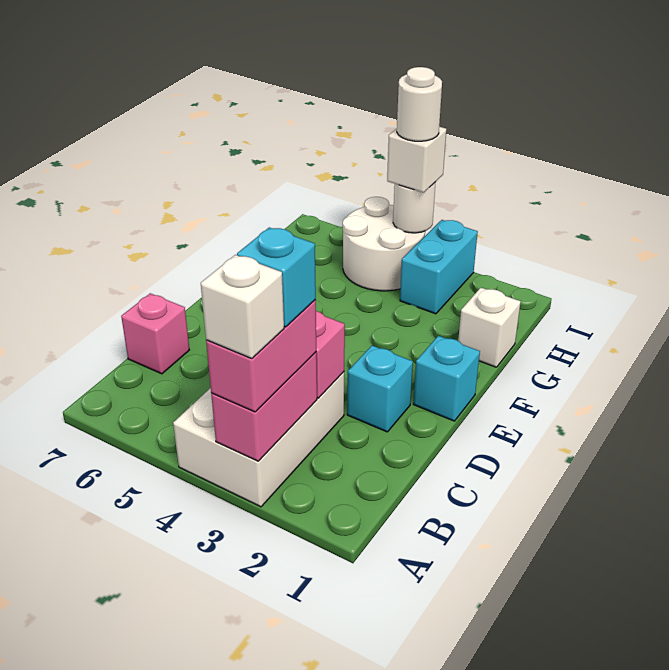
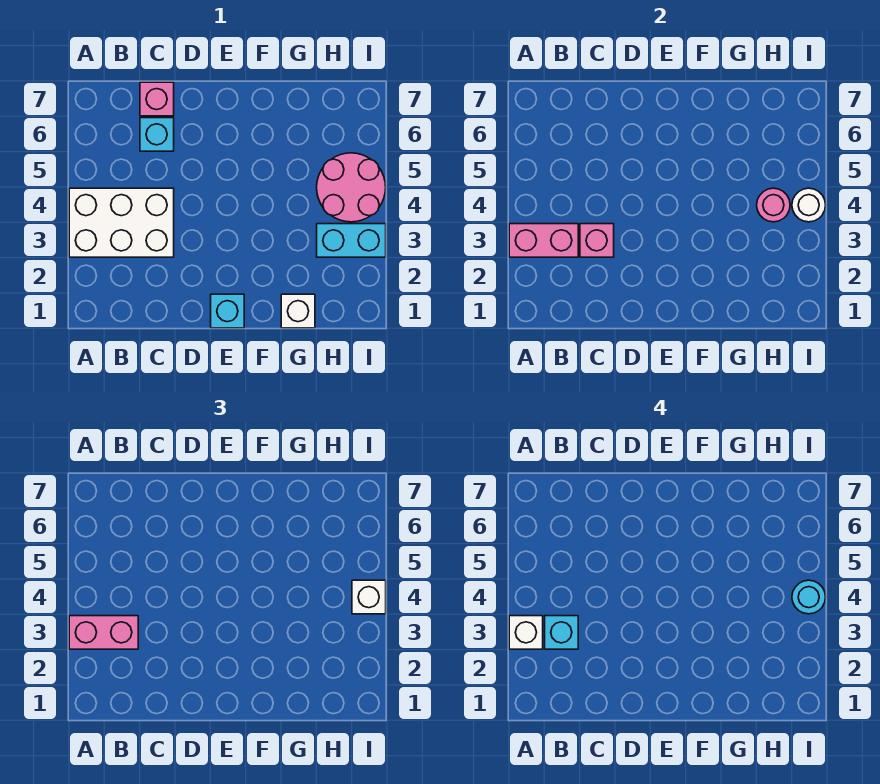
cyan brick D2 level 1 -> cyan brick C6 level 1
white round brick H4:I5 level 1 -> pink round brick H4:I5 level 1
none -> pink round brick H4 level 2
white round brick I4 level 4 -> cyan round brick I4 level 4

